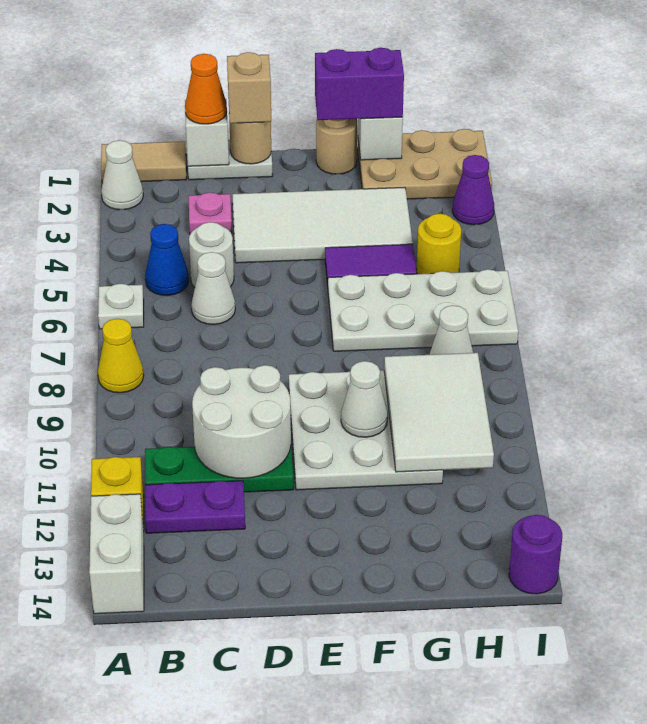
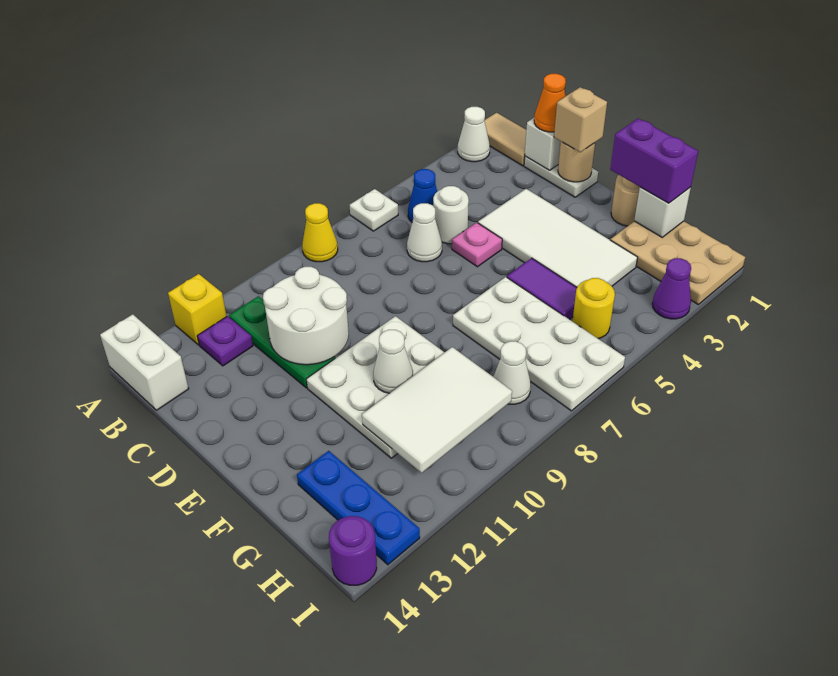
white brick A13:A14 level 1 -> white brick A14:B14 level 1
purple plate B12:C12 level 1 -> purple plate B12 level 1
pink plate C3 level 1 -> pink plate D5 level 1
none -> blue plate G13:I13 level 1

